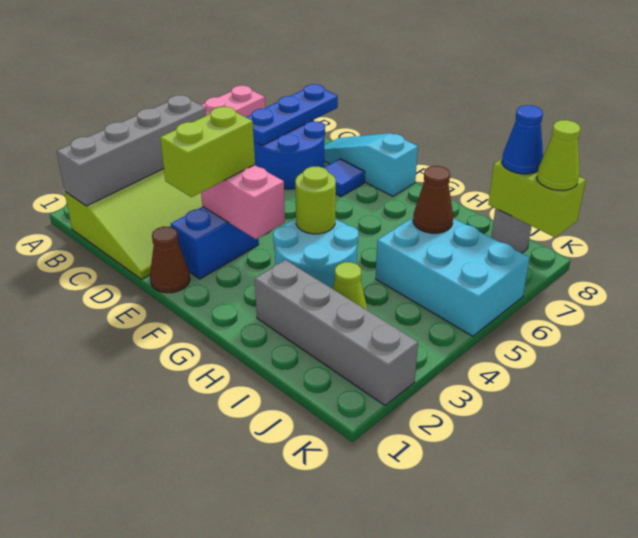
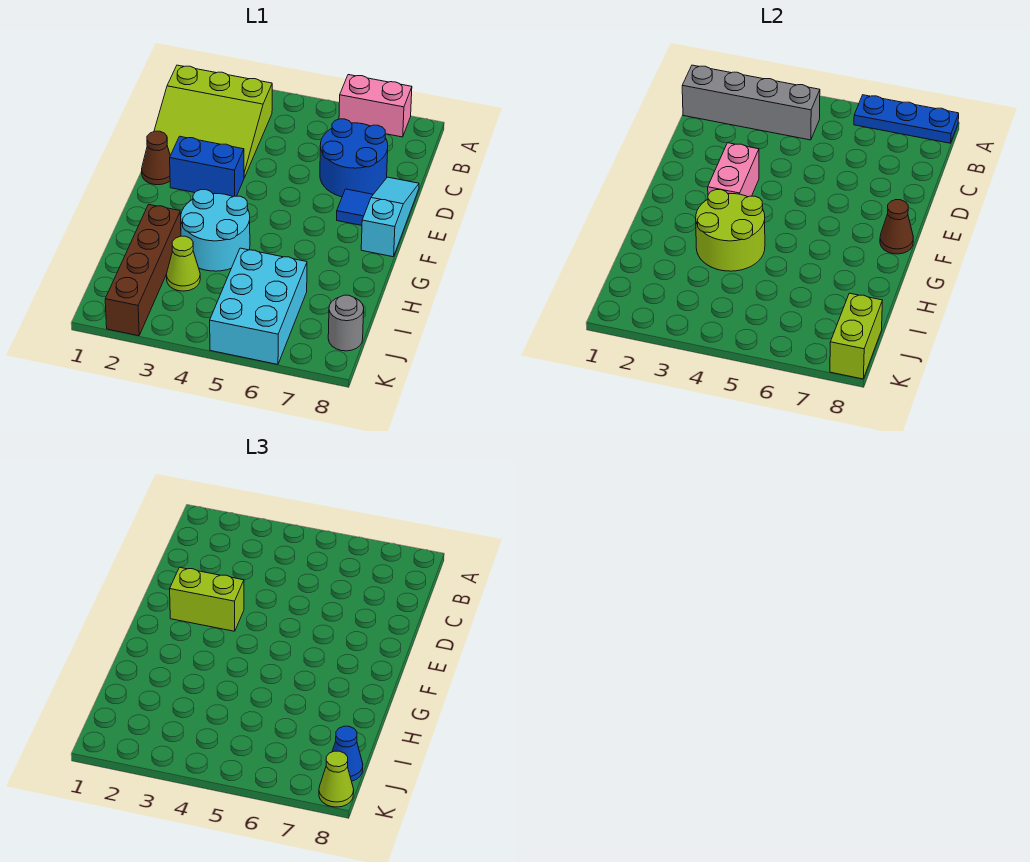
blue plate C6:C8 level 2 -> blue plate A6:A8 level 2
lime round brick G4 level 2 -> lime round brick G3:H4 level 2
grey brick H2:K2 level 1 -> brown brick H2:K2 level 1
brown cone I6 level 2 -> brown cone F8 level 2

